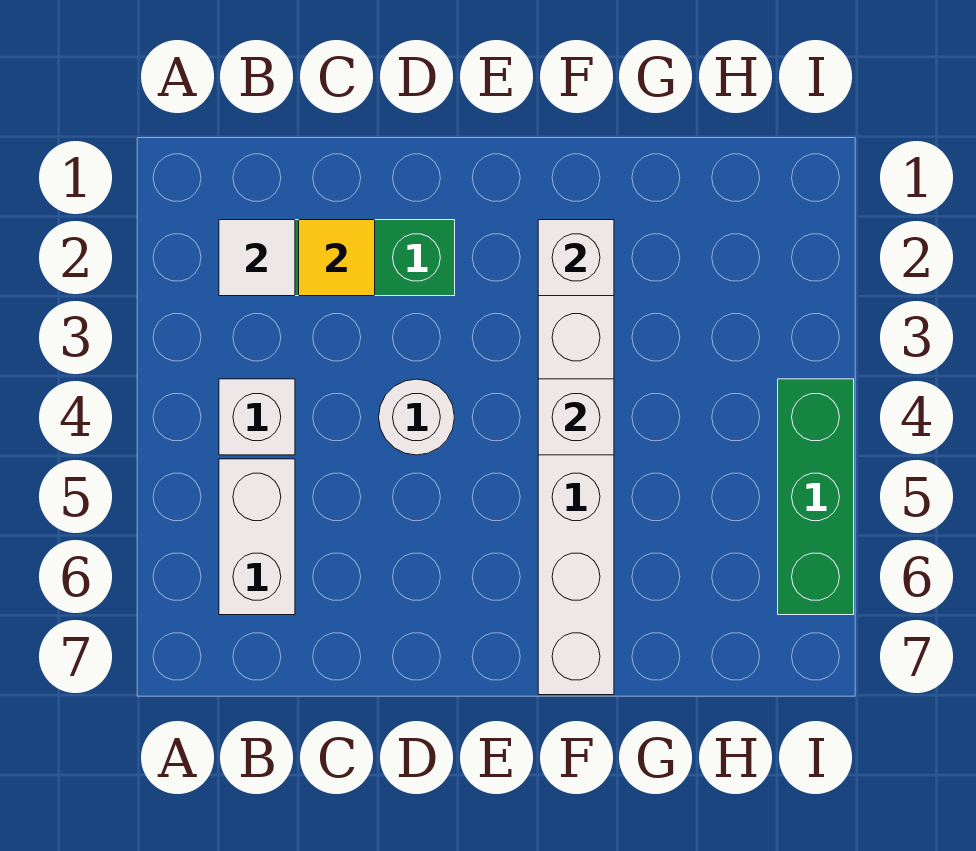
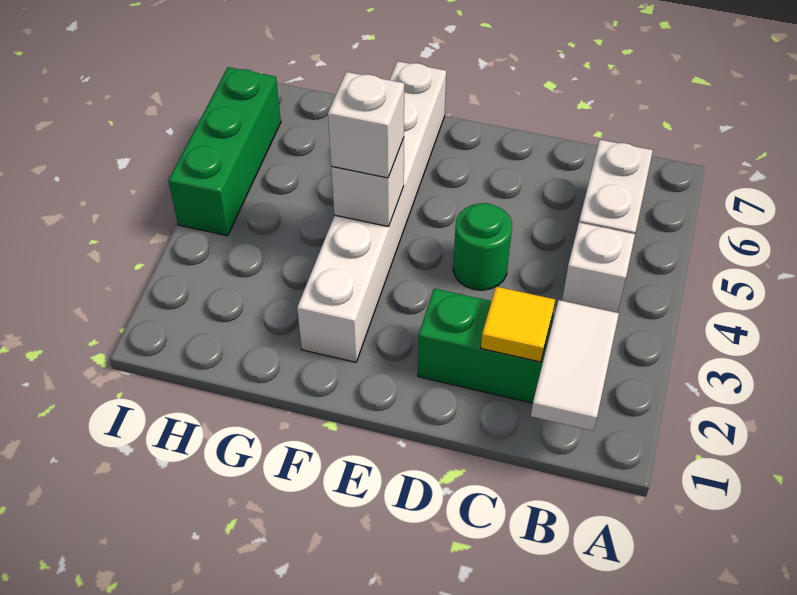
white tile B2 level 2 -> white tile B1:B2 level 2
white round brick D4 level 1 -> green round brick D4 level 1
white brick F2 level 2 -> white brick F4 level 3

